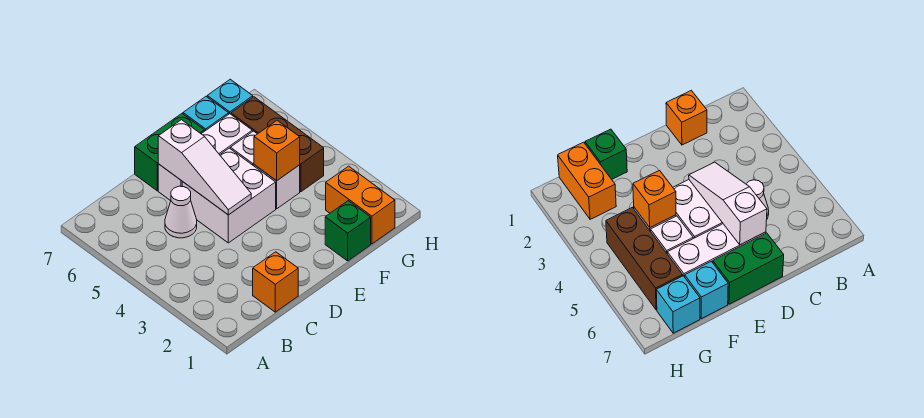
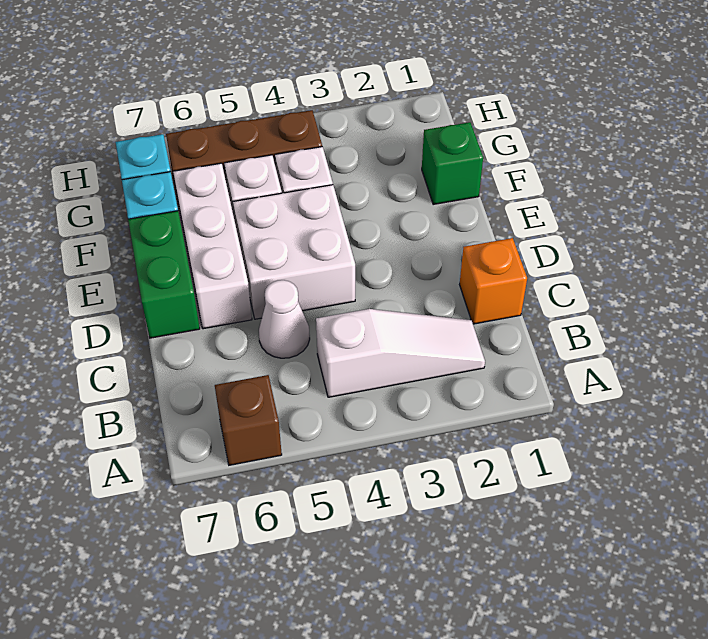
none -> brown brick A6 level 1
white slope D4:D6 level 2 top 6 -> white slope B2:B4 level 1 top 4
orange brick F4 level 2 -> none
orange brick G1:G2 level 1 -> none

